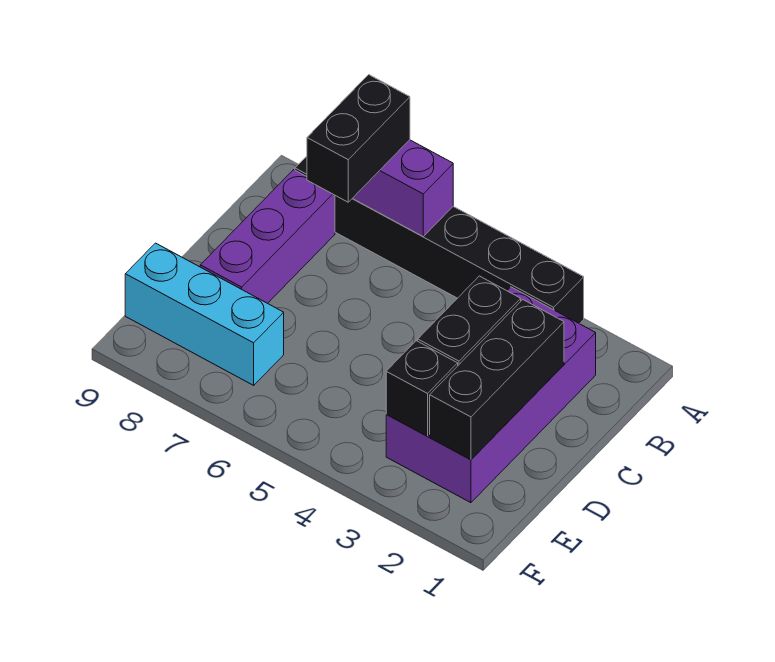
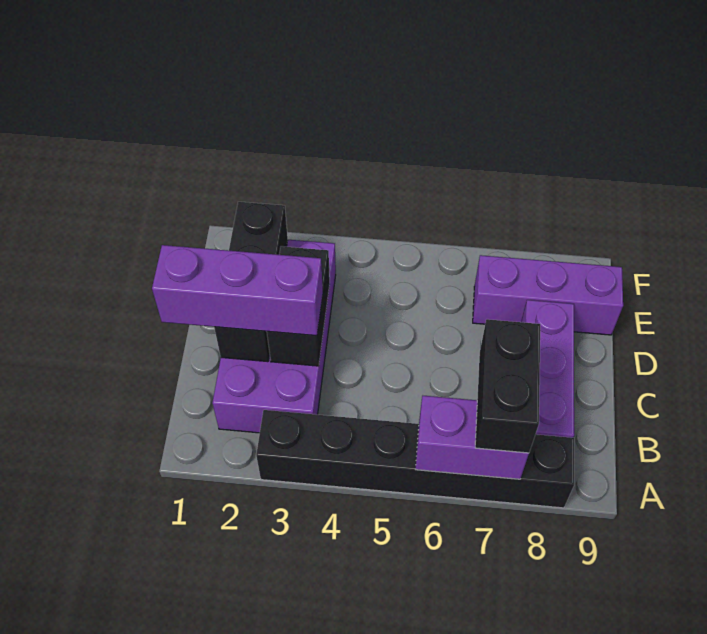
none -> purple brick C1:C3 level 3
black brick E3 level 2 -> none
cyan brick E7:E9 level 1 -> purple brick E7:E9 level 1

